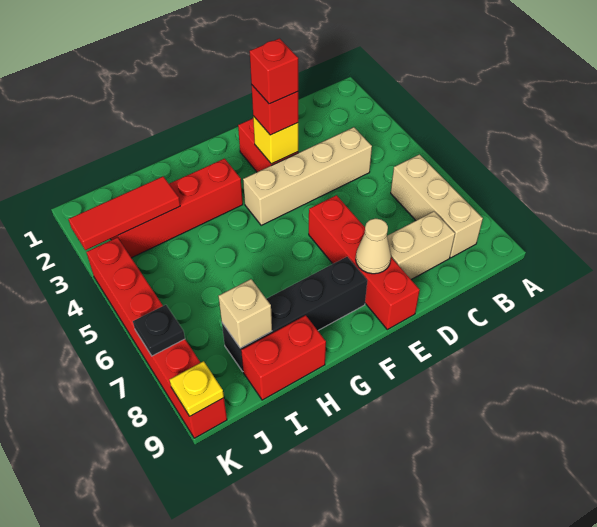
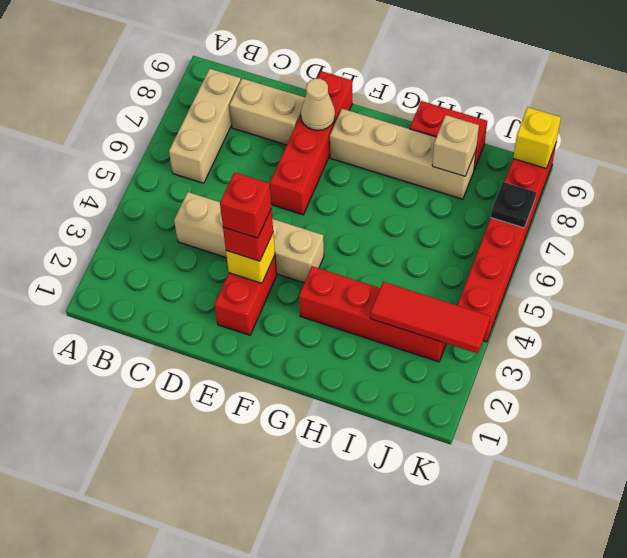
black brick F8:I8 level 1 -> tan brick F8:I8 level 1
yellow plate K9 level 2 -> yellow brick K9 level 2

